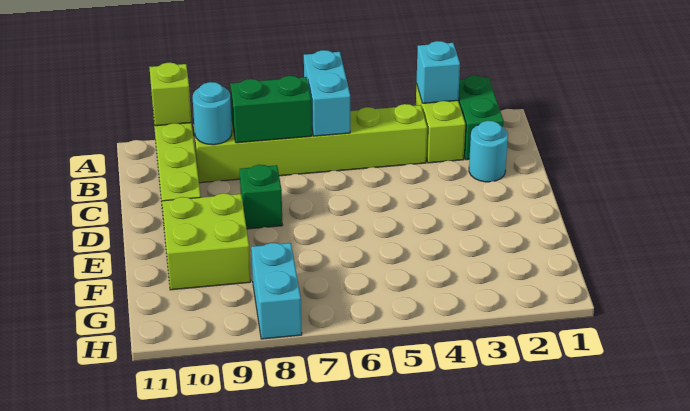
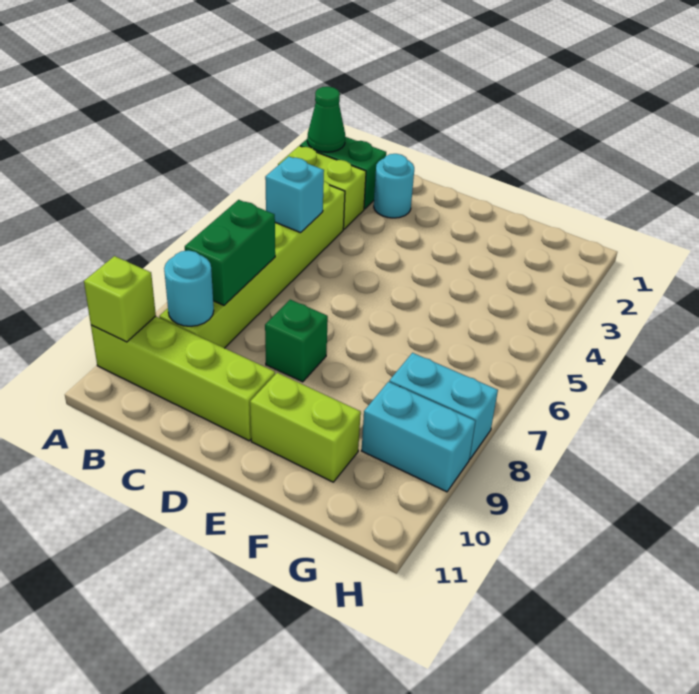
none -> green cone A2 level 2
cyan brick A3 level 2 -> cyan brick B5 level 2
cyan brick A6:B6 level 2 -> cyan brick G9:H9 level 1
lime brick E9:F10 level 1 -> lime brick E10:F10 level 1

